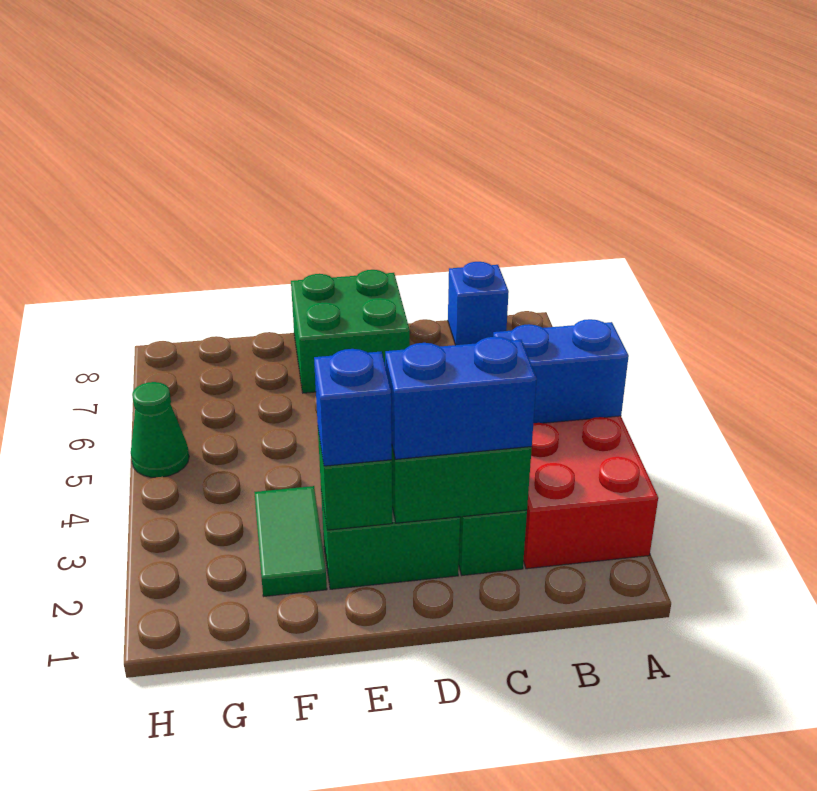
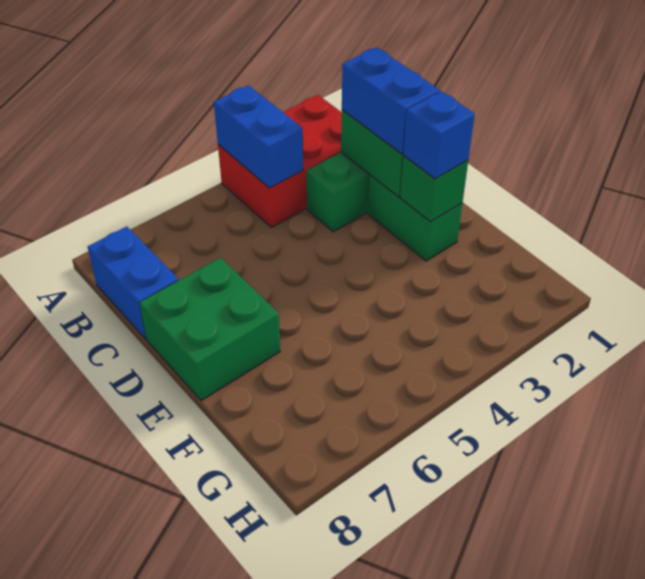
blue brick B8 level 1 -> blue brick B8:C8 level 1
green tile F2:F3 level 1 -> none
green cone H5 level 1 -> none

